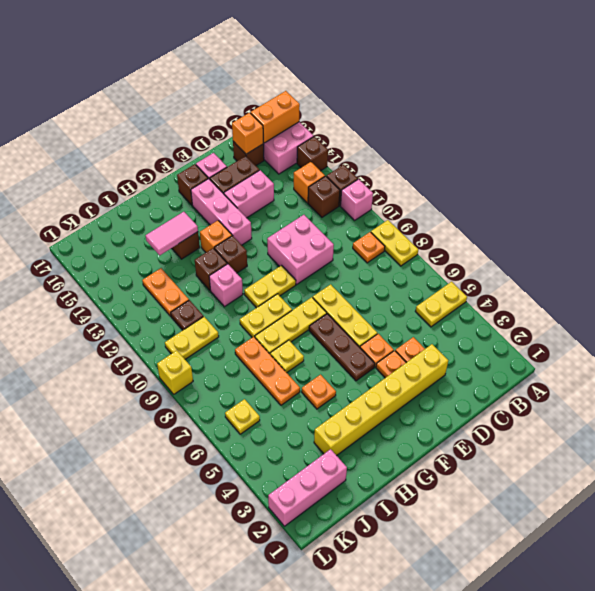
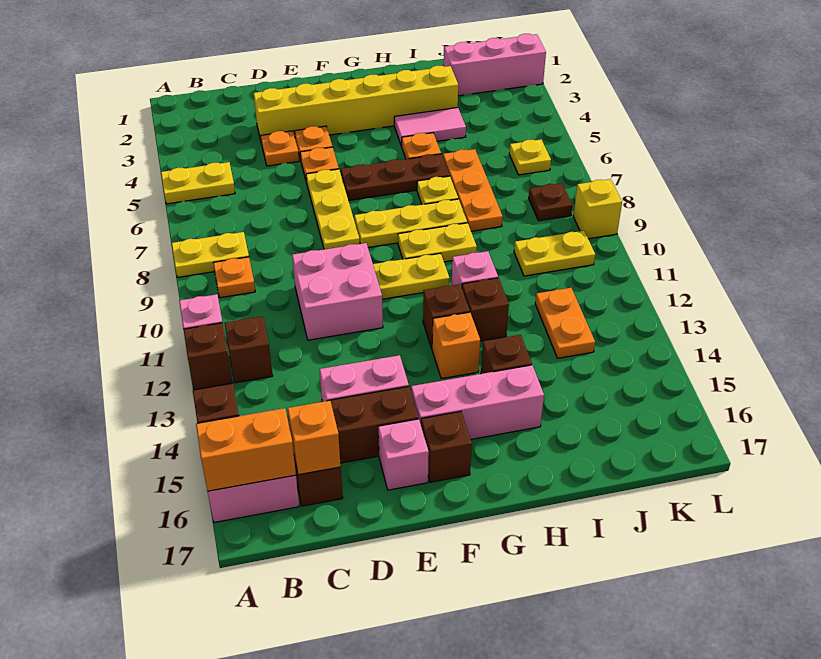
yellow plate A8:A9 level 1 -> yellow plate A8:B8 level 1
orange brick B13 level 1 -> none
brown plate F5:F7 level 1 -> brown plate F6:H6 level 1
pink brick F13:F15 level 1 -> pink brick F15:H15 level 1
pink tile H14:I14 level 2 -> pink tile H4:I4 level 1
brown plate J11 level 1 -> brown plate K8 level 1

